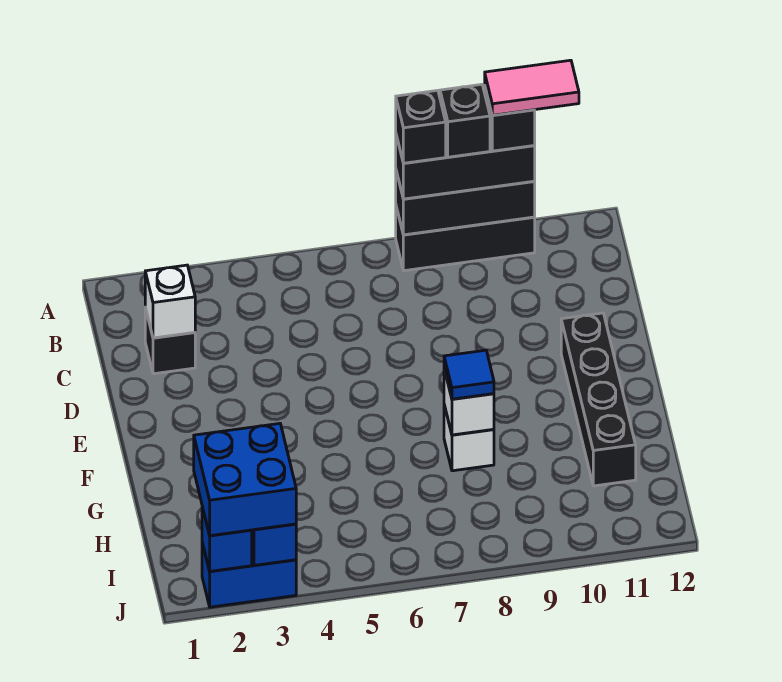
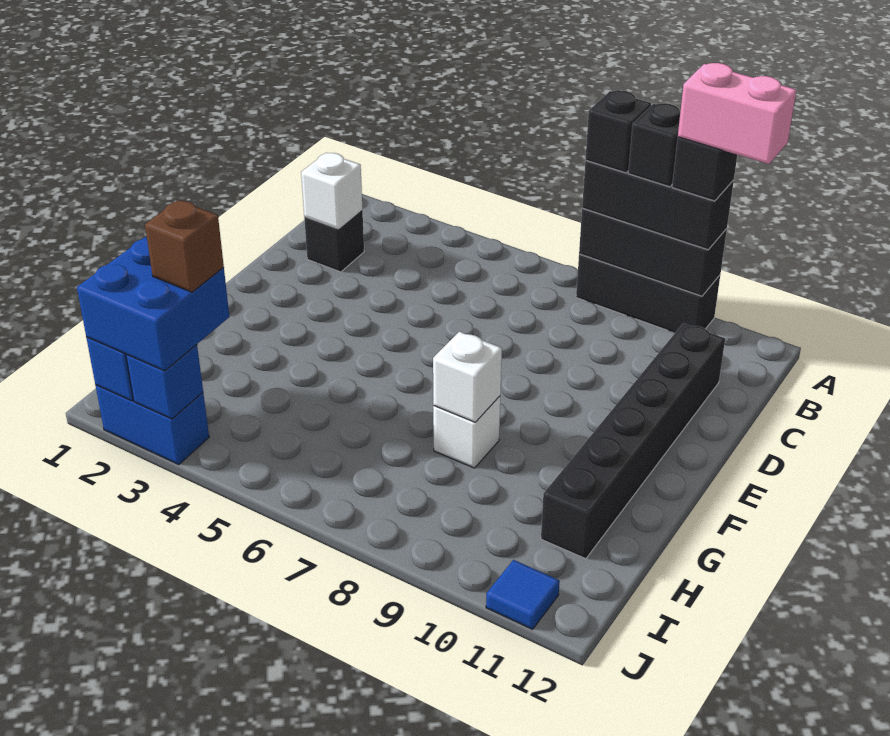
pink tile A10:A11 level 5 -> pink brick A10:A11 level 5
black brick E11:H11 level 1 -> black brick C11:H11 level 1
blue tile G8 level 3 -> blue tile J11 level 1
none -> brown brick I3 level 4

